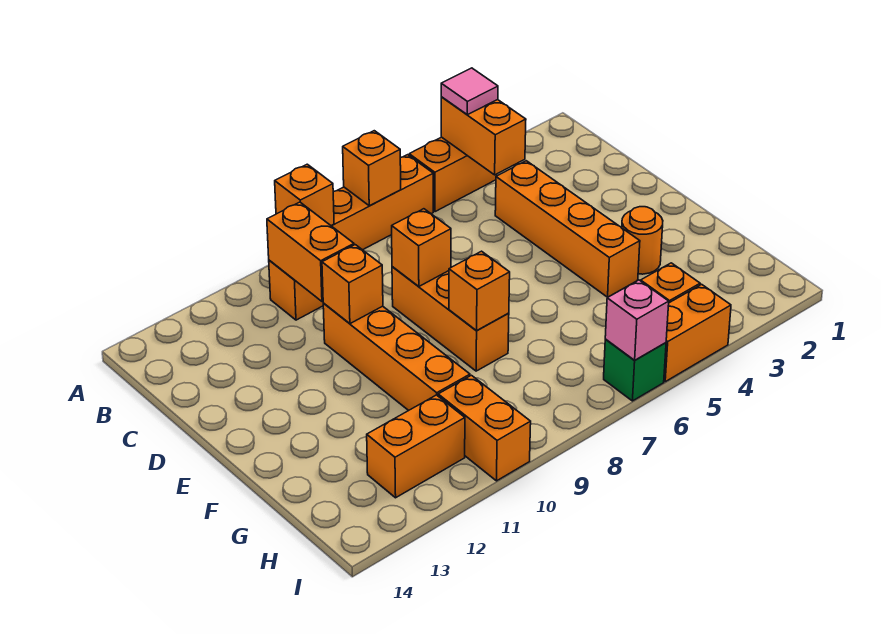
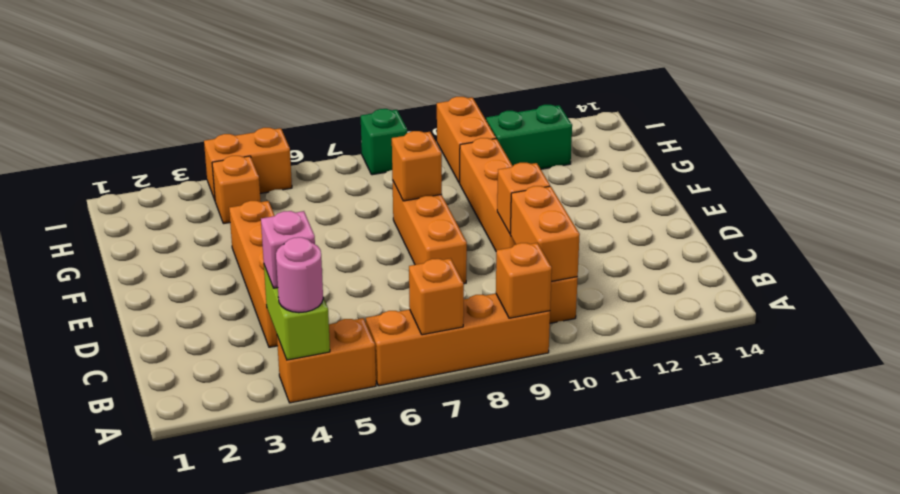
orange brick A4:B4 level 2 -> lime brick A4:B4 level 2
pink tile A4 level 3 -> pink round brick A4 level 3
orange brick D8 level 2 -> none
orange round brick F3 level 1 -> none
orange brick H11:H12 level 1 -> green brick H11:H12 level 1
green brick I6 level 1 -> green brick I8 level 1
pink brick I6 level 2 -> pink brick B4 level 3

